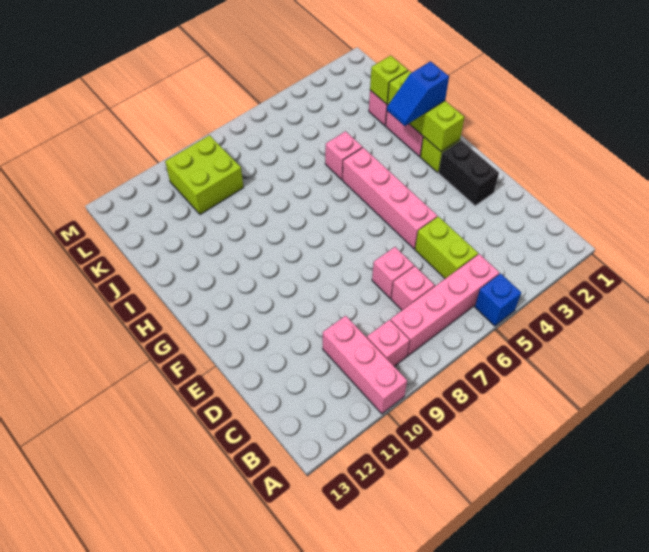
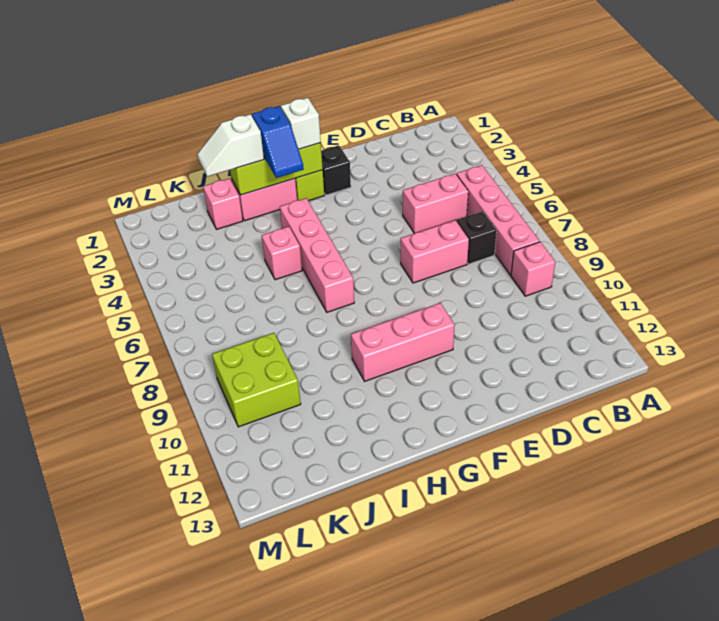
blue brick A5 level 1 -> none
pink brick A10:C10 level 1 -> pink brick F10:H10 level 1
lime brick C5:D5 level 1 -> pink brick C5:D5 level 1
pink brick C7 level 1 -> black brick C7 level 1
pink brick D7 level 1 -> pink brick D7:E7 level 1
black brick E2:F2 level 1 -> black brick F2 level 1
pink brick E5:H5 level 1 -> pink brick H4:H7 level 1
none -> white brick G2 level 3
none -> white slope I2:J2 level 3 top I
lime brick J2 level 2 -> none

